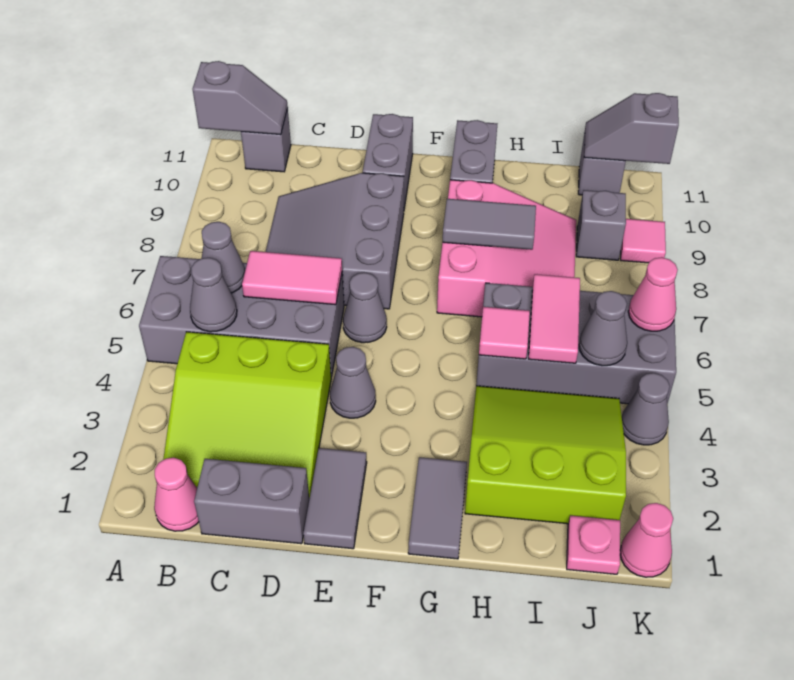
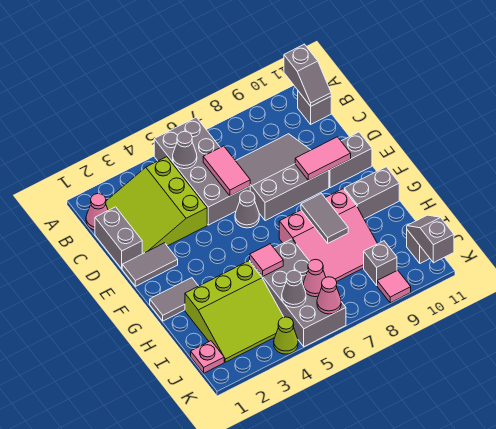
grey cone B6 level 2 -> none
grey cone E4 level 1 -> none
lime slope H2:J4 level 1 top 2 -> lime slope H2:J4 level 1 top H
pink tile I5:I6 level 2 -> pink tile E9:E10 level 2
pink cone K1 level 1 -> pink cone J6 level 2
grey cone K4 level 1 -> lime cone K4 level 1

